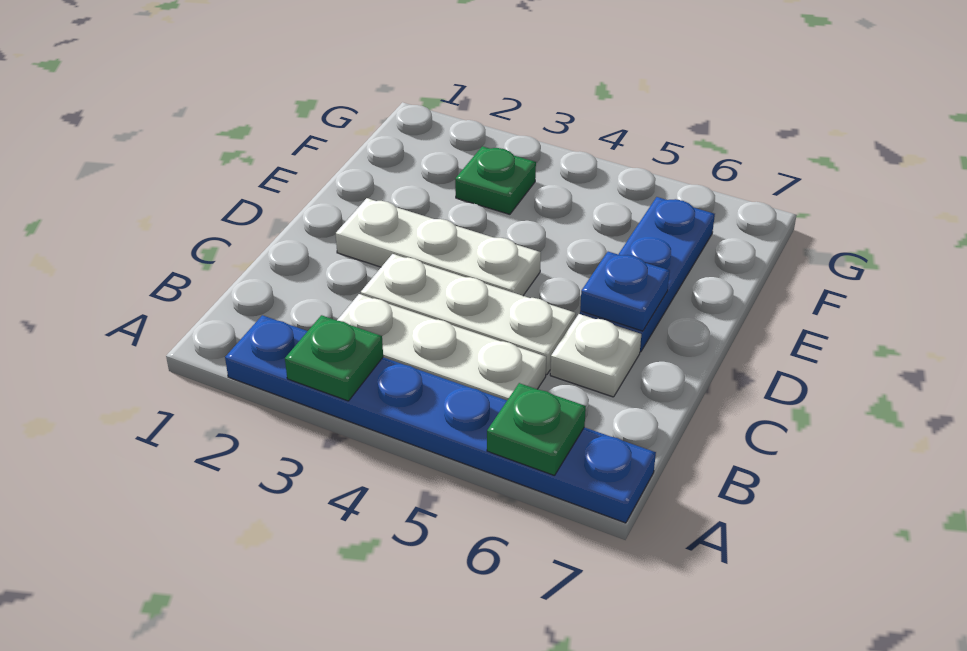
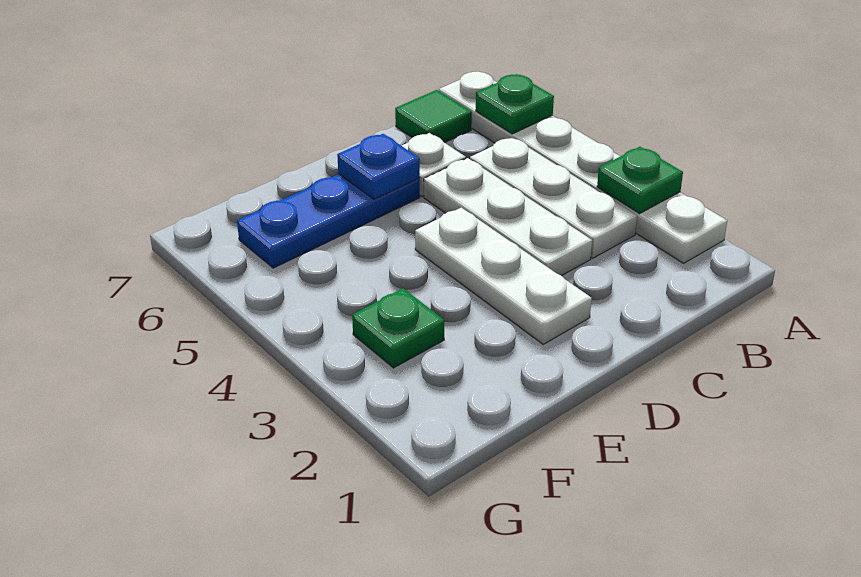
blue plate A2:A7 level 1 -> white plate A2:A7 level 1
none -> green tile B7 level 1

